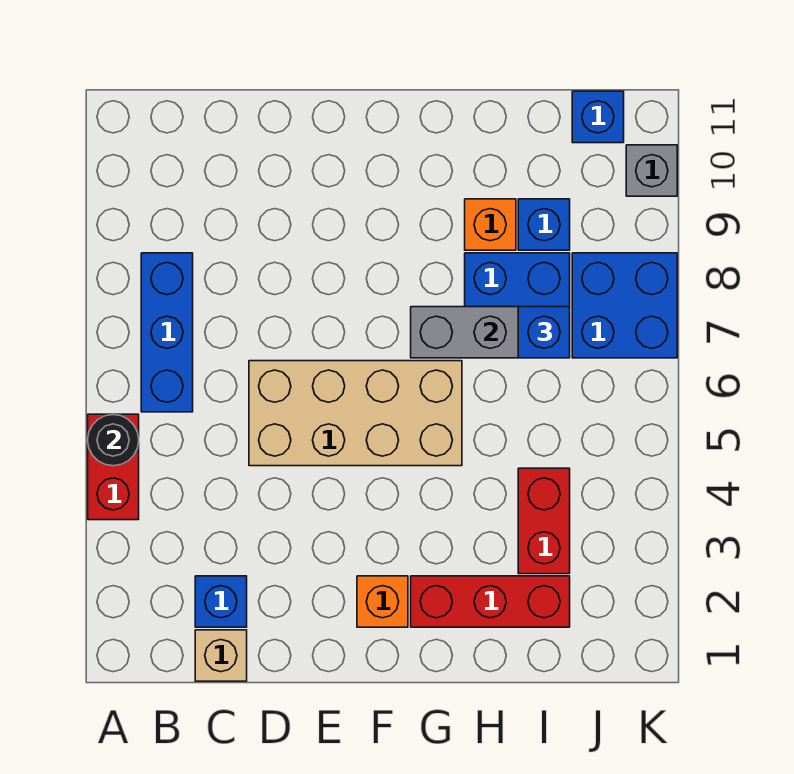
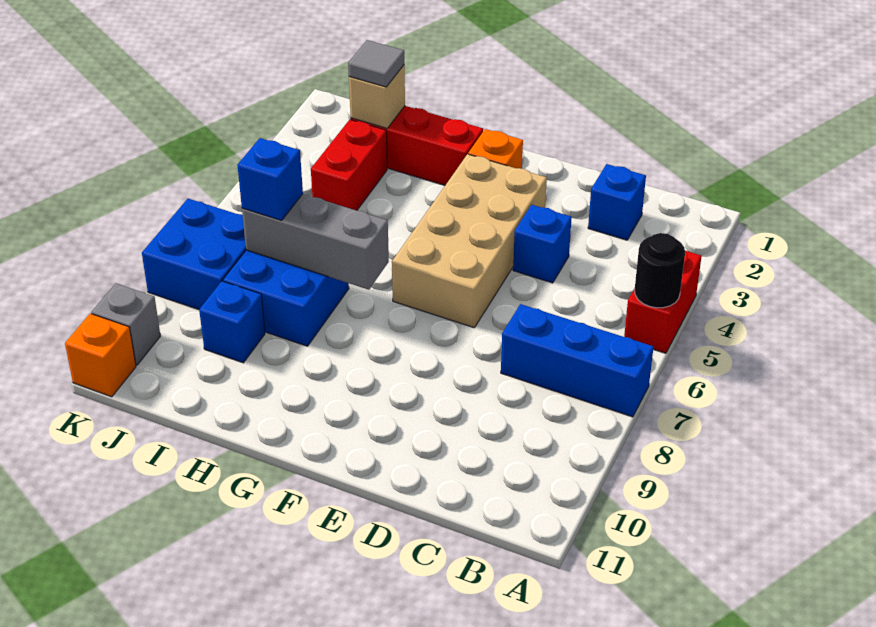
blue brick B6:B8 level 1 -> blue brick A7:C7 level 1
tan brick C1 level 1 -> tan brick I2 level 2
tan brick D5:G6 level 1 -> tan brick E3:F6 level 1
orange brick H9 level 1 -> orange brick K11 level 1
none -> grey tile I2 level 3
blue brick J11 level 1 -> blue brick D4 level 1

